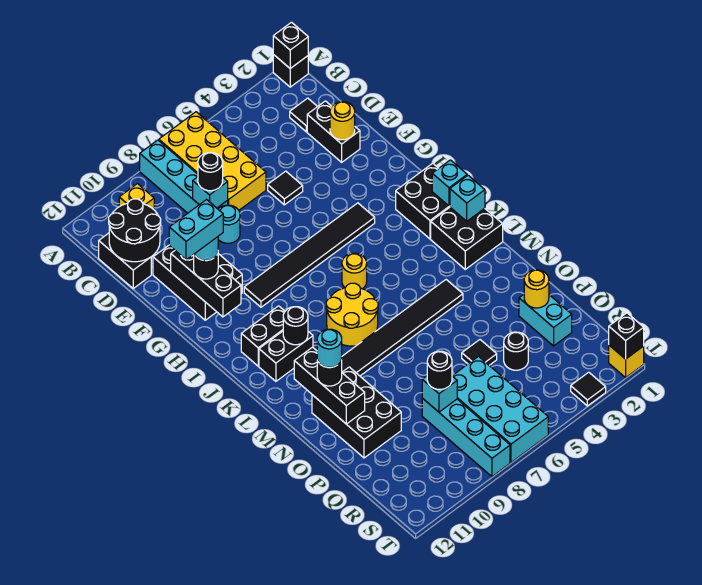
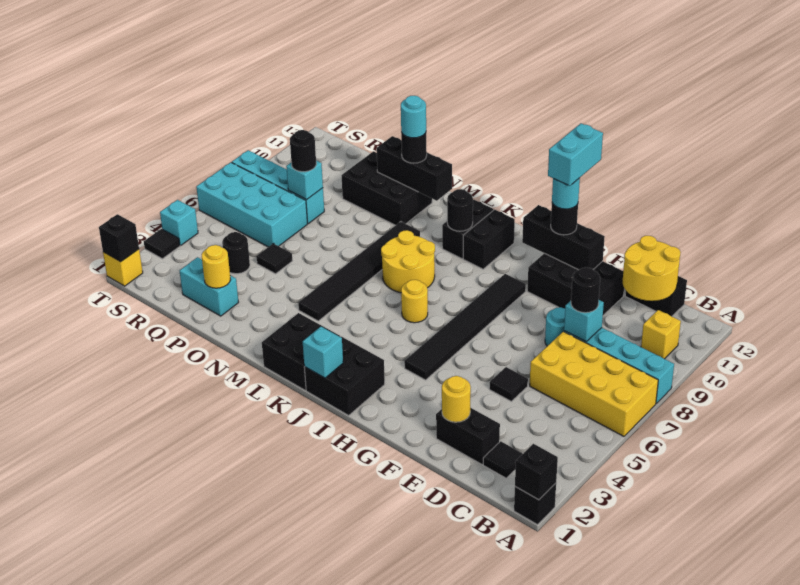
black round brick C11:D12 level 2 -> yellow round brick C11:D12 level 2
cyan brick K1 level 2 -> cyan brick T4 level 1

